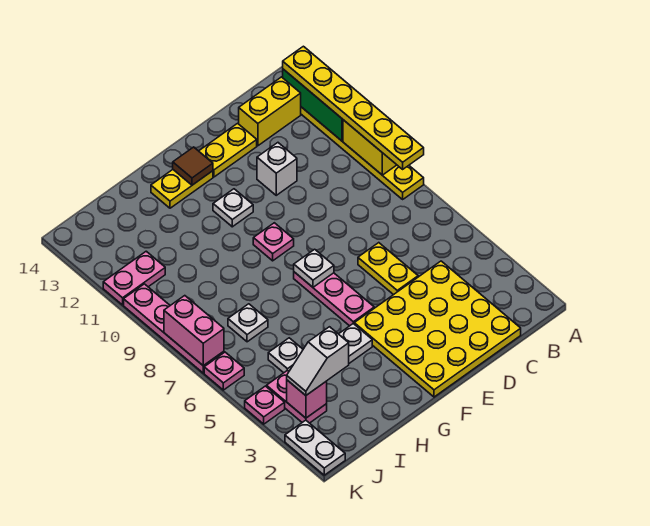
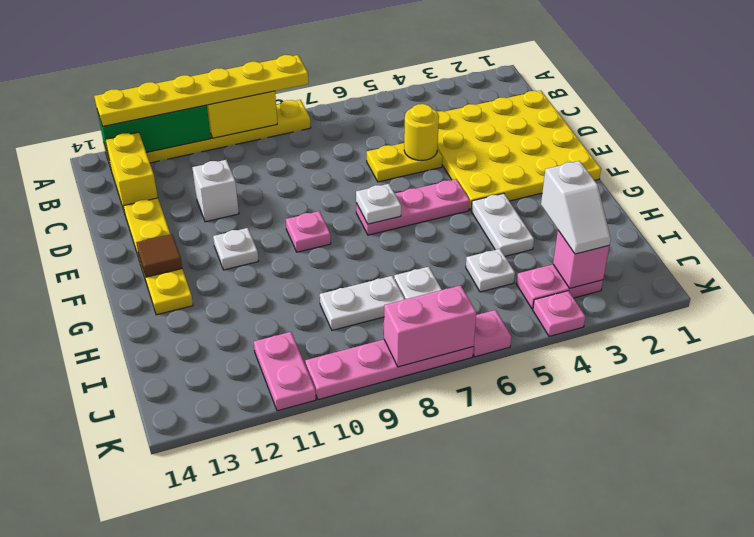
none -> yellow round brick D5 level 2
white plate K1:K2 level 1 -> white plate I8:I9 level 1

